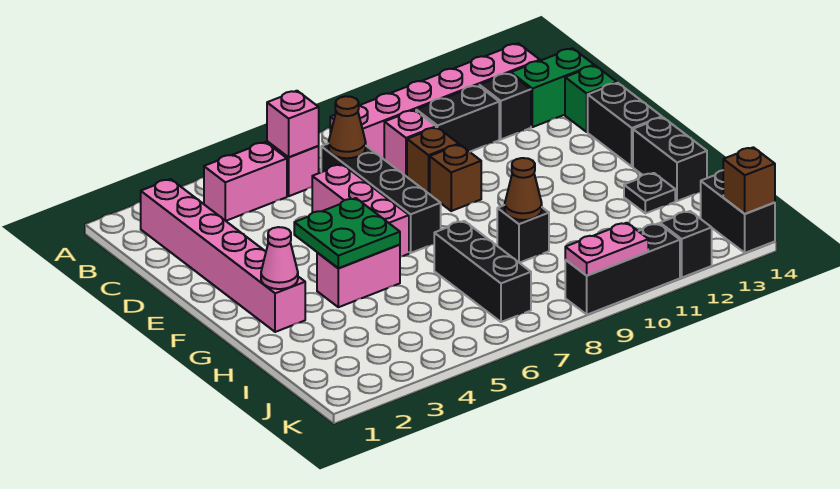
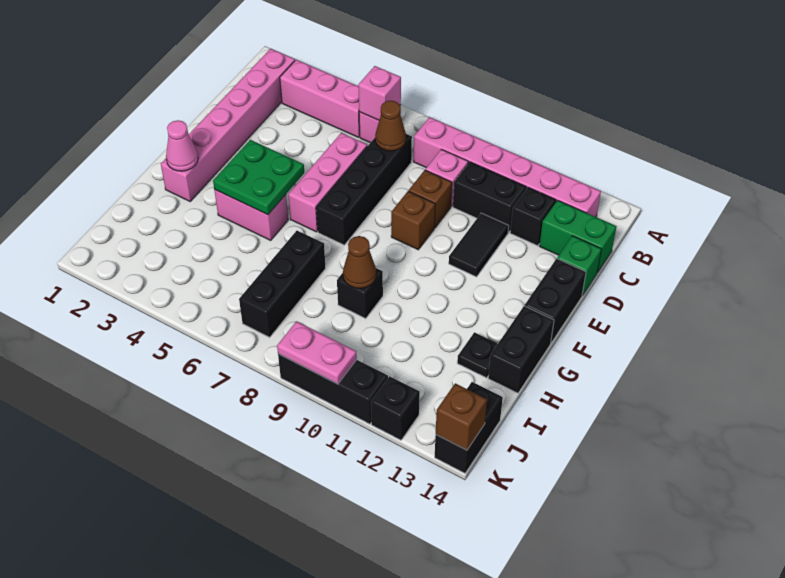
pink brick B4:B5 level 1 -> pink brick B3:B5 level 1
none -> black tile D11:E11 level 1

